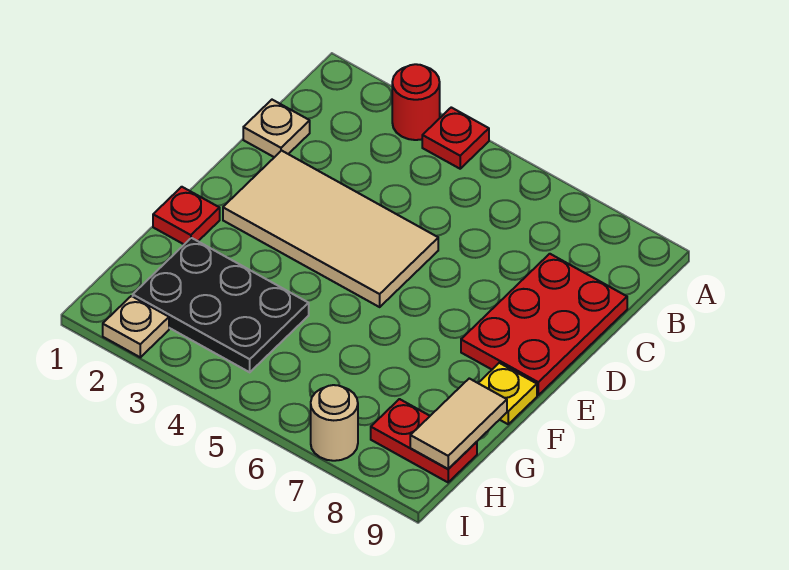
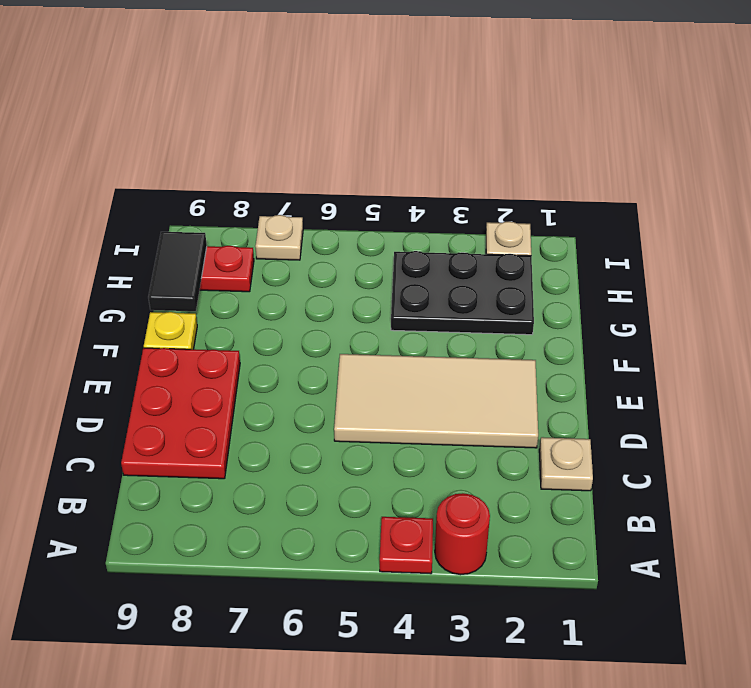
red plate F1 level 1 -> none
tan tile G9:H9 level 2 -> black tile G9:H9 level 2
tan round brick I7 level 1 -> tan plate I7 level 1

